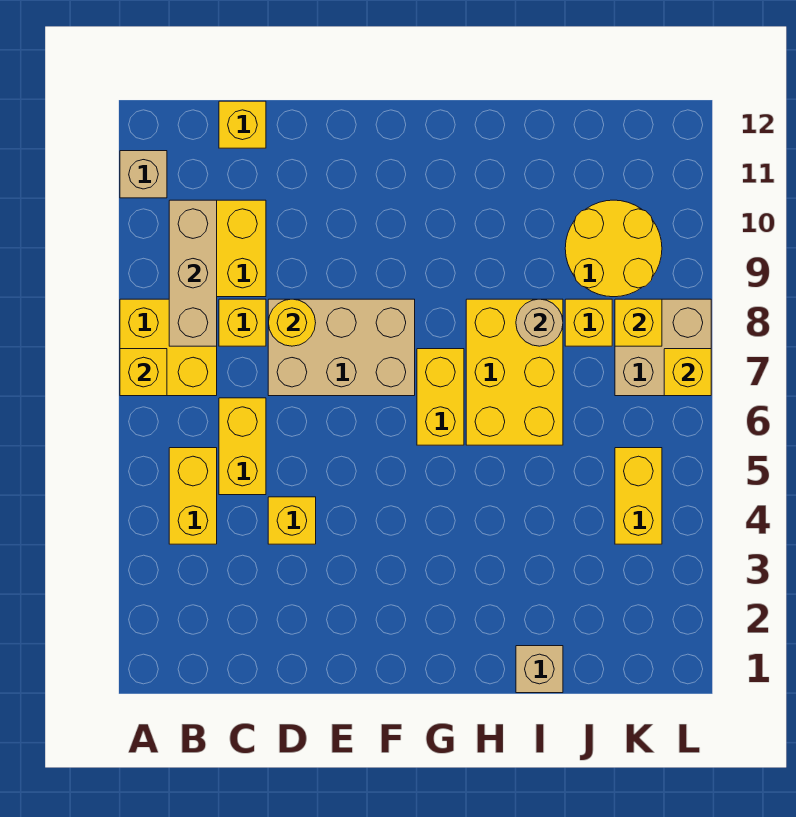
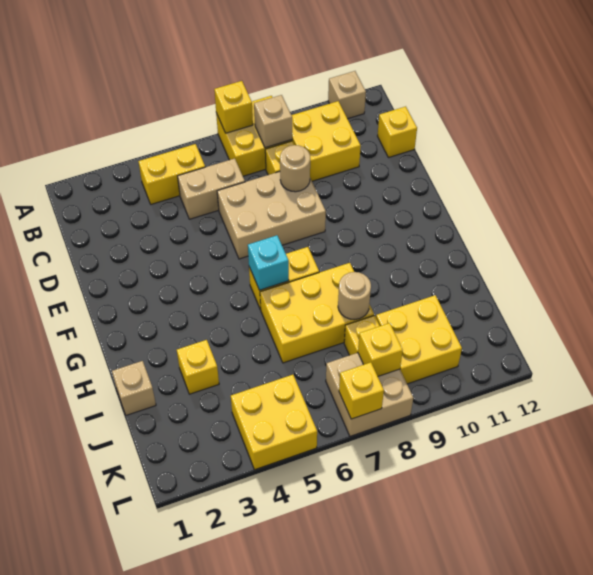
tan brick B8:B10 level 2 -> tan brick B8 level 2
yellow brick C5:C6 level 1 -> tan brick C5:C6 level 1
yellow brick D4 level 1 -> yellow brick I3 level 1
tan brick D7:F8 level 1 -> tan brick D6:E8 level 1
yellow round brick D8 level 2 -> tan round brick D8 level 2
none -> cyan brick G6 level 2
yellow round brick J9:K10 level 1 -> yellow brick J9:K10 level 1
yellow brick K4:K5 level 1 -> yellow brick K4:L5 level 1

